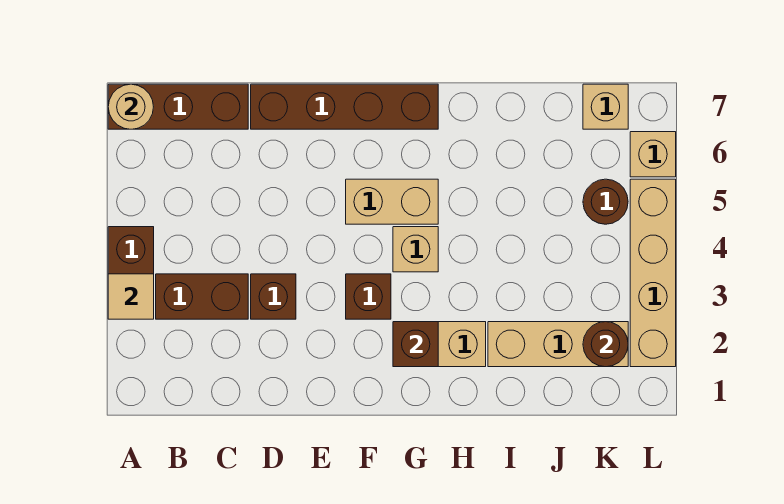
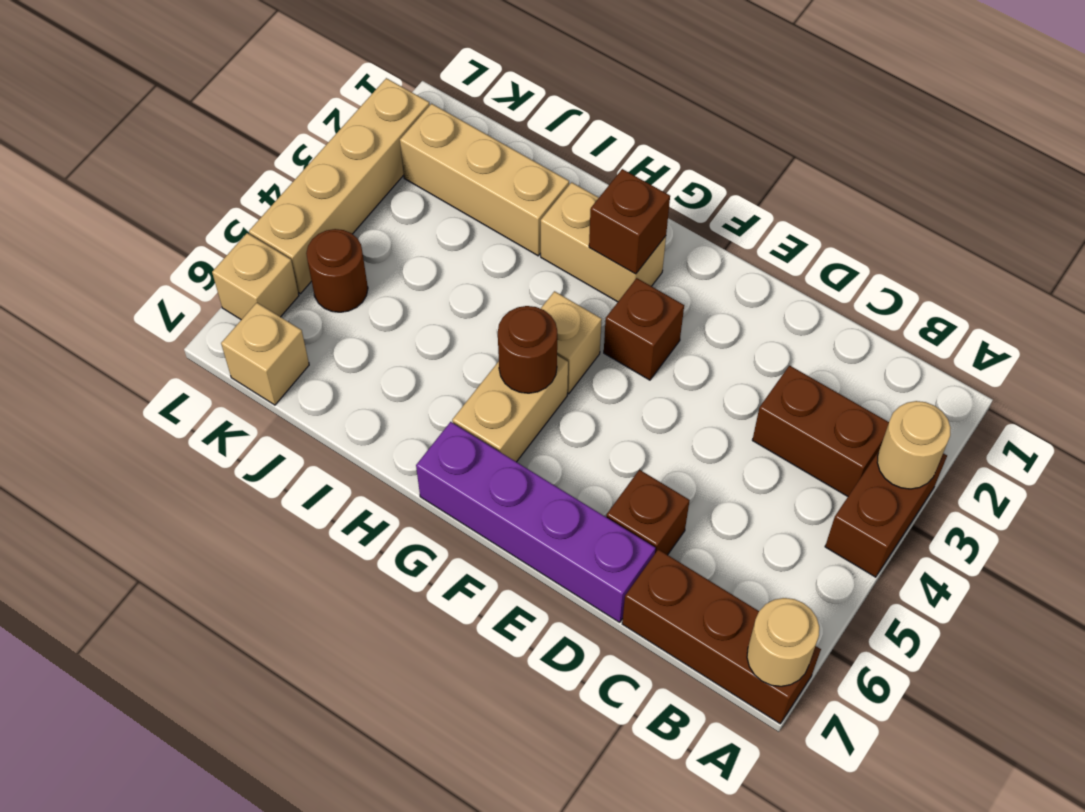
tan tile A3 level 2 -> tan round brick A3 level 2
brown brick D3 level 1 -> brown brick D6 level 1
brown brick D7:G7 level 1 -> purple brick D7:G7 level 1
tan brick F5:G5 level 1 -> tan brick G5:G6 level 1
brown round brick K2 level 2 -> brown round brick G5 level 2

